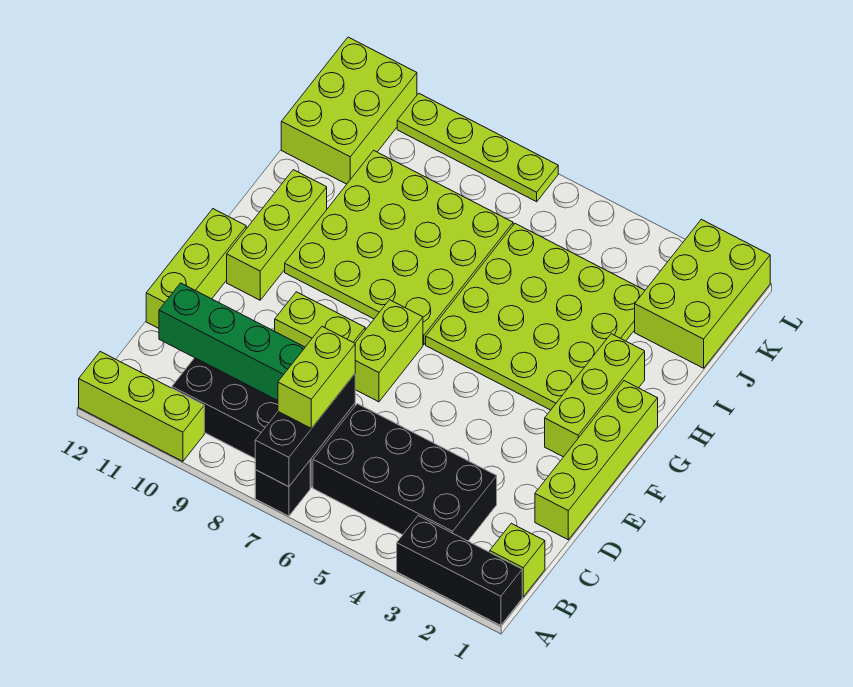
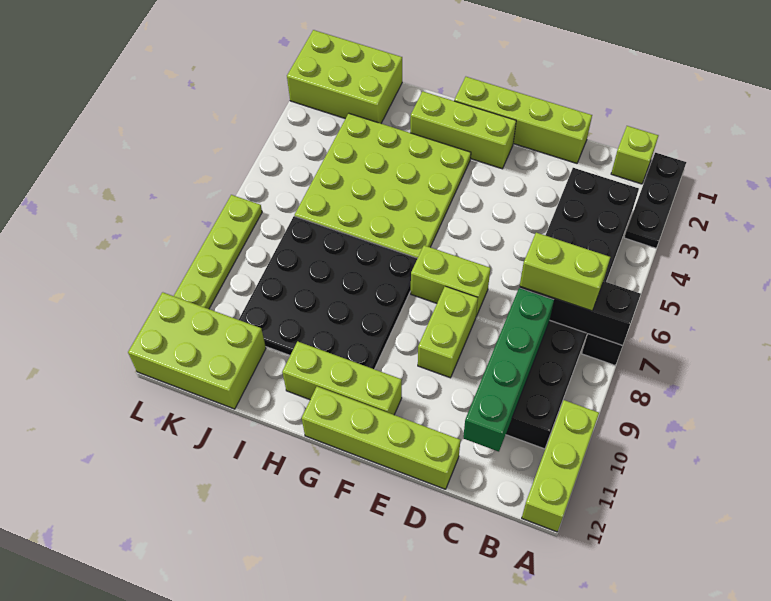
black brick A1:A3 level 1 -> black plate A1:A3 level 1
lime brick D12:F12 level 1 -> lime brick D12:G12 level 1
lime plate G7:J10 level 1 -> black plate G7:J10 level 1

